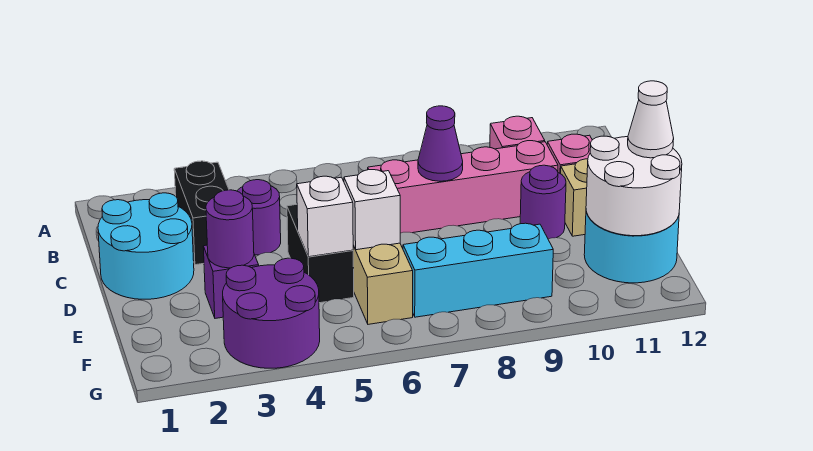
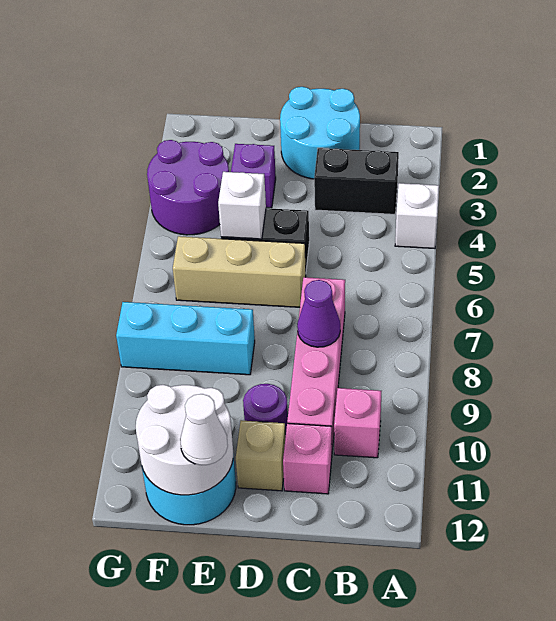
purple round brick C4 level 1 -> none
purple round brick E3 level 2 -> none
white brick E6 level 2 -> white brick A4 level 1
cyan brick F7:F9 level 1 -> cyan brick E8:G8 level 1

